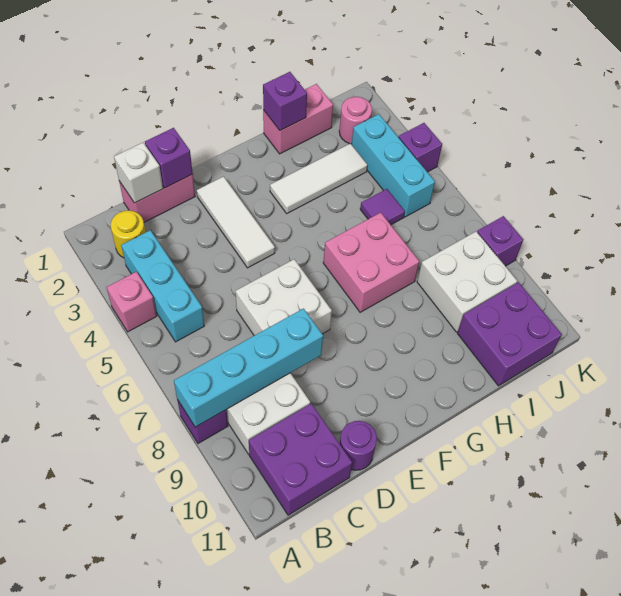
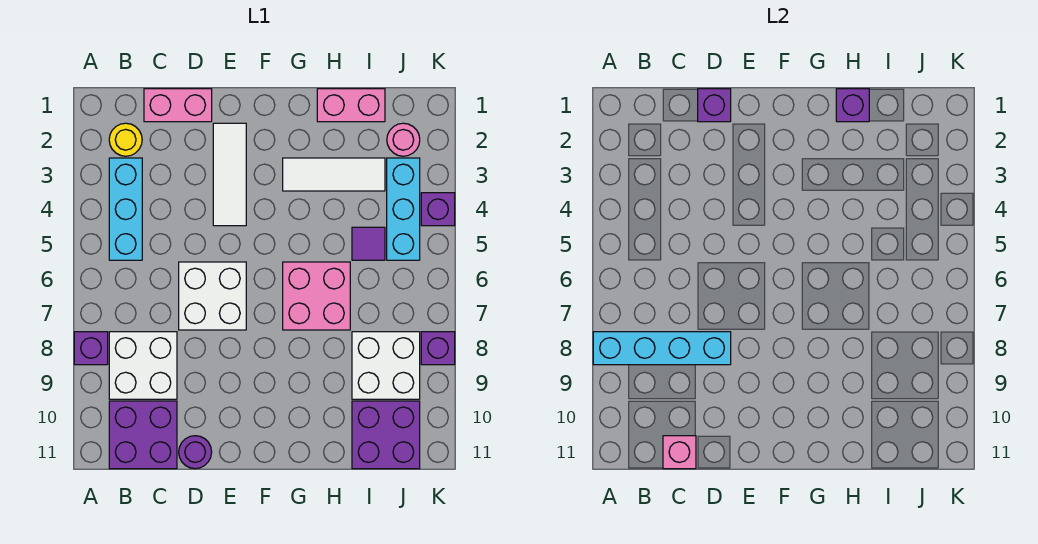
pink brick A4 level 1 -> pink brick C11 level 2
white brick C1 level 2 -> none

